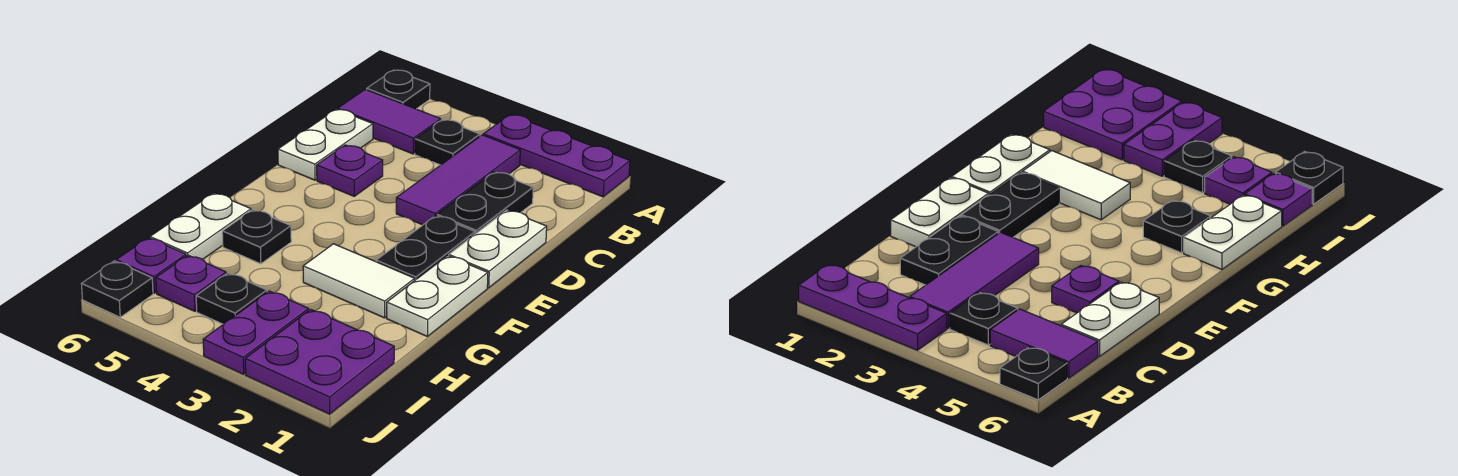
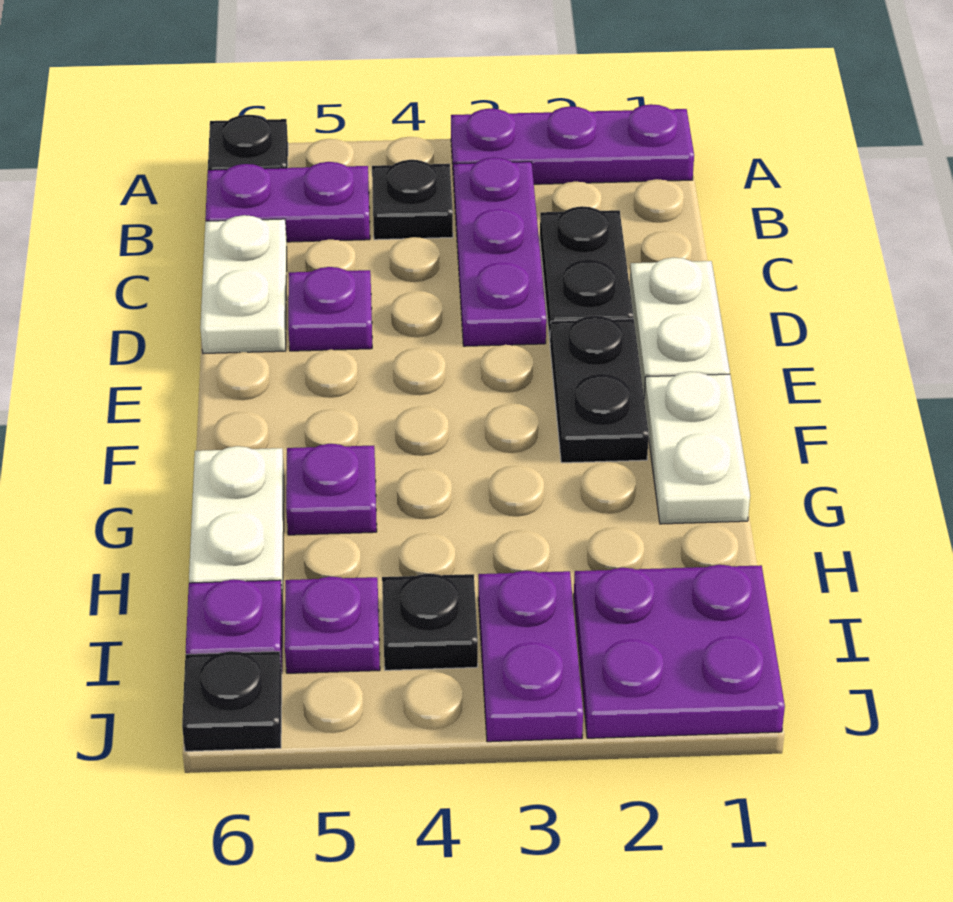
purple tile B3:D3 level 1 -> purple plate B3:D3 level 1
purple tile B5:B6 level 1 -> purple plate B5:B6 level 1
white tile G2:G3 level 1 -> none
black plate G5 level 1 -> purple plate G5 level 1

